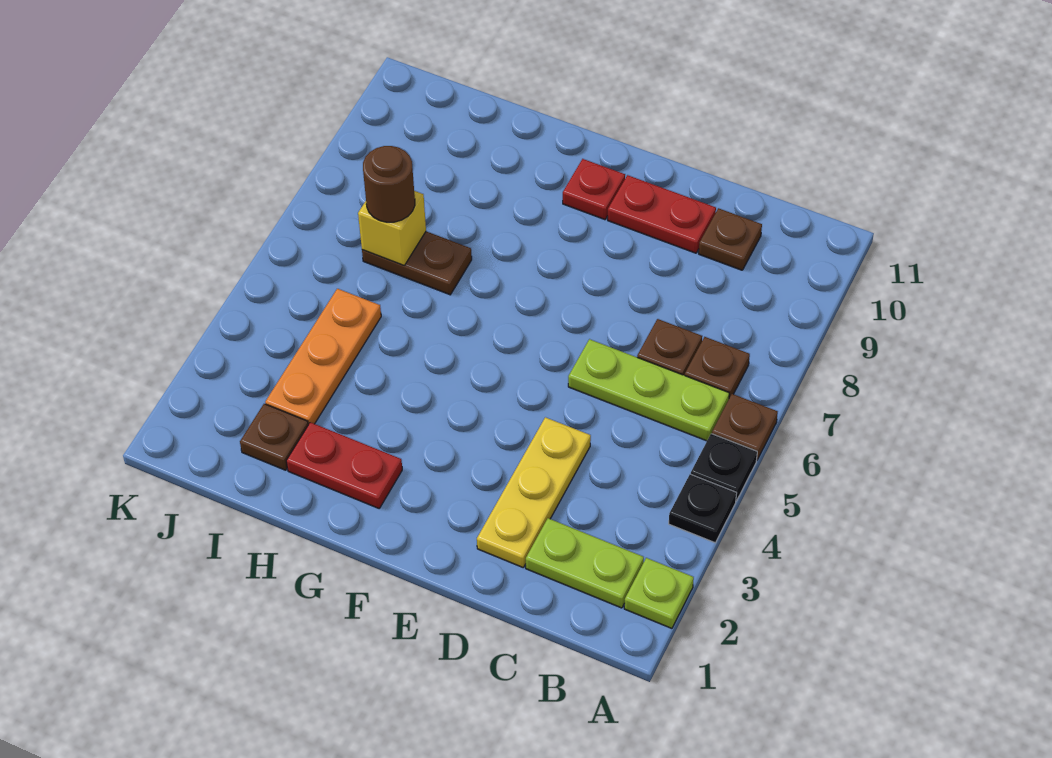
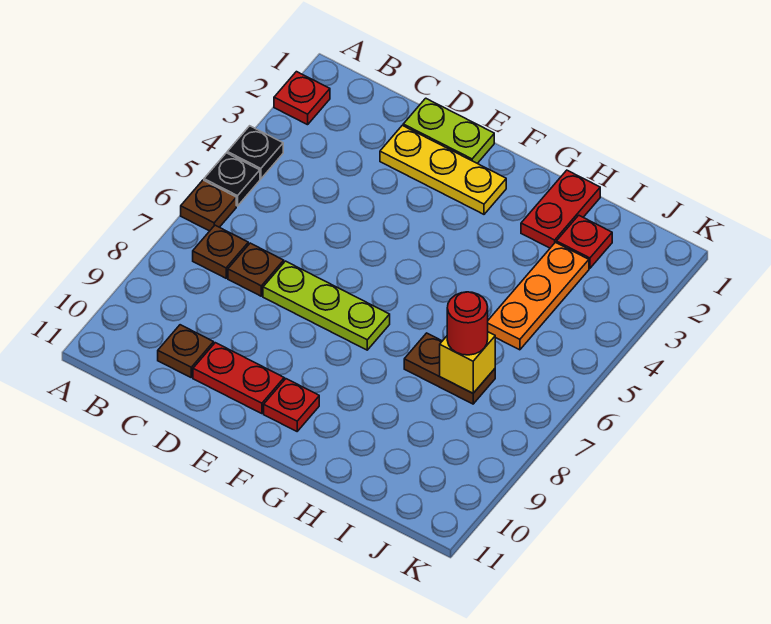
lime plate A2 level 1 -> red plate A2 level 1
lime plate B2:C2 level 1 -> lime plate D1:E1 level 1
lime plate B6:D6 level 1 -> lime plate D7:F7 level 1
yellow plate D2:D4 level 1 -> yellow plate D2:F2 level 1
red plate G2:H2 level 1 -> red plate H1:H2 level 1
brown plate I2 level 1 -> red plate I2 level 1
brown round brick I7 level 3 -> red round brick I7 level 3

